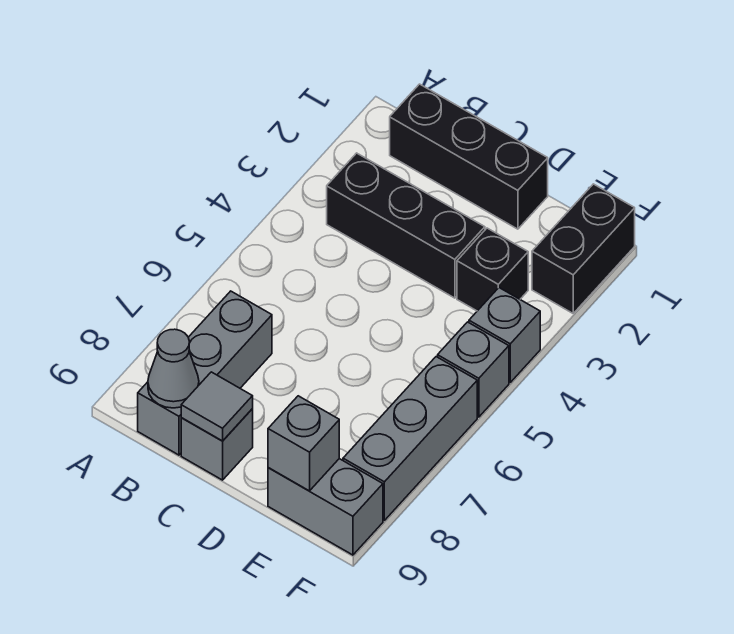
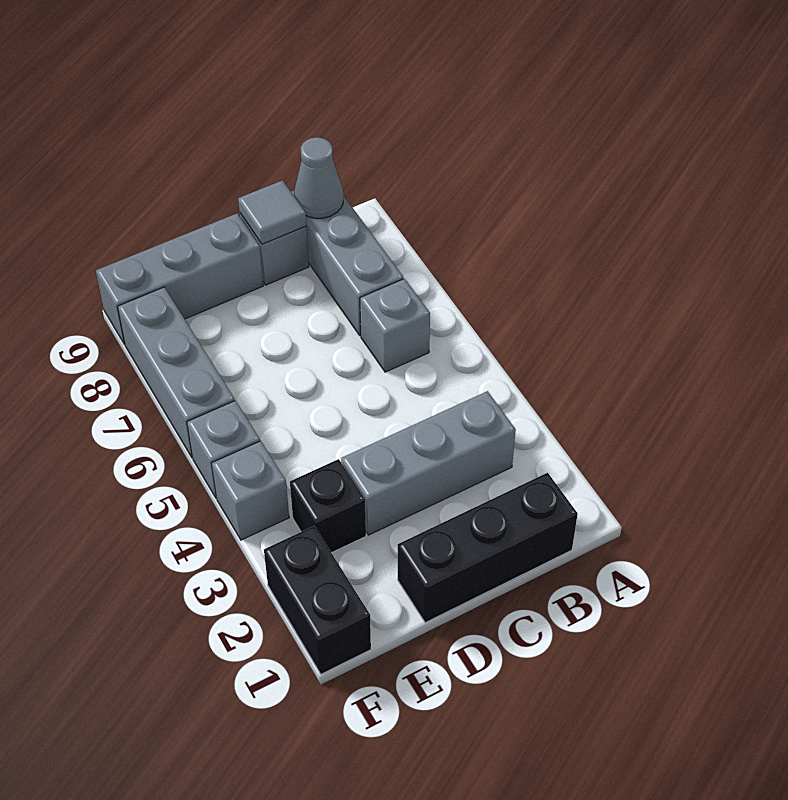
black brick B3:D3 level 1 -> grey brick B3:D3 level 1
grey brick E9:F9 level 1 -> grey brick D9:F9 level 1
grey brick E9 level 2 -> grey brick B6 level 1

